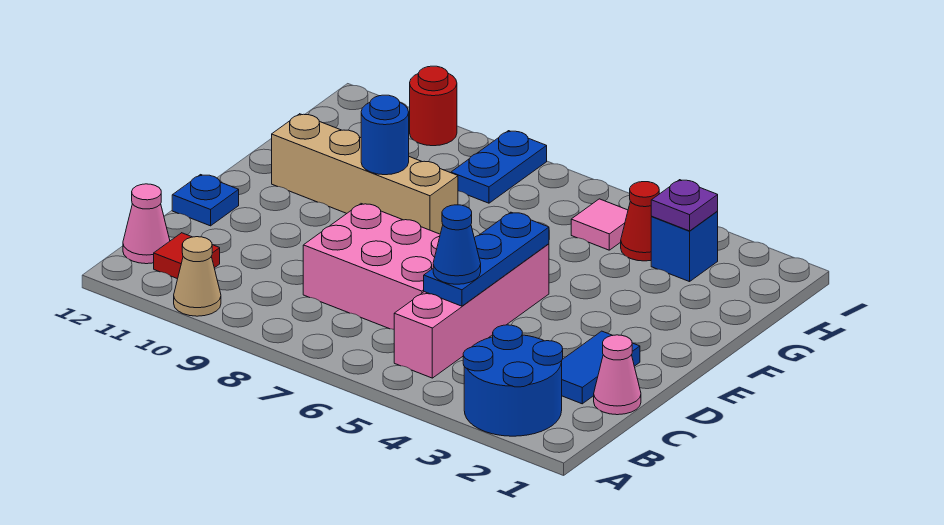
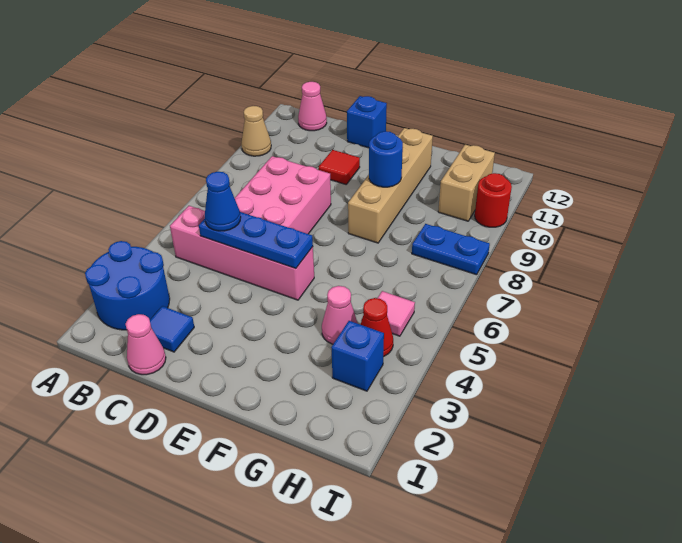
red tile B11 level 1 -> red tile D10 level 1
blue tile C2:D2 level 1 -> blue tile C2 level 1
blue plate D12 level 1 -> blue brick D12 level 1
none -> pink cone G4 level 1
purple plate H3 level 2 -> none
none -> tan brick H10:H11 level 1

